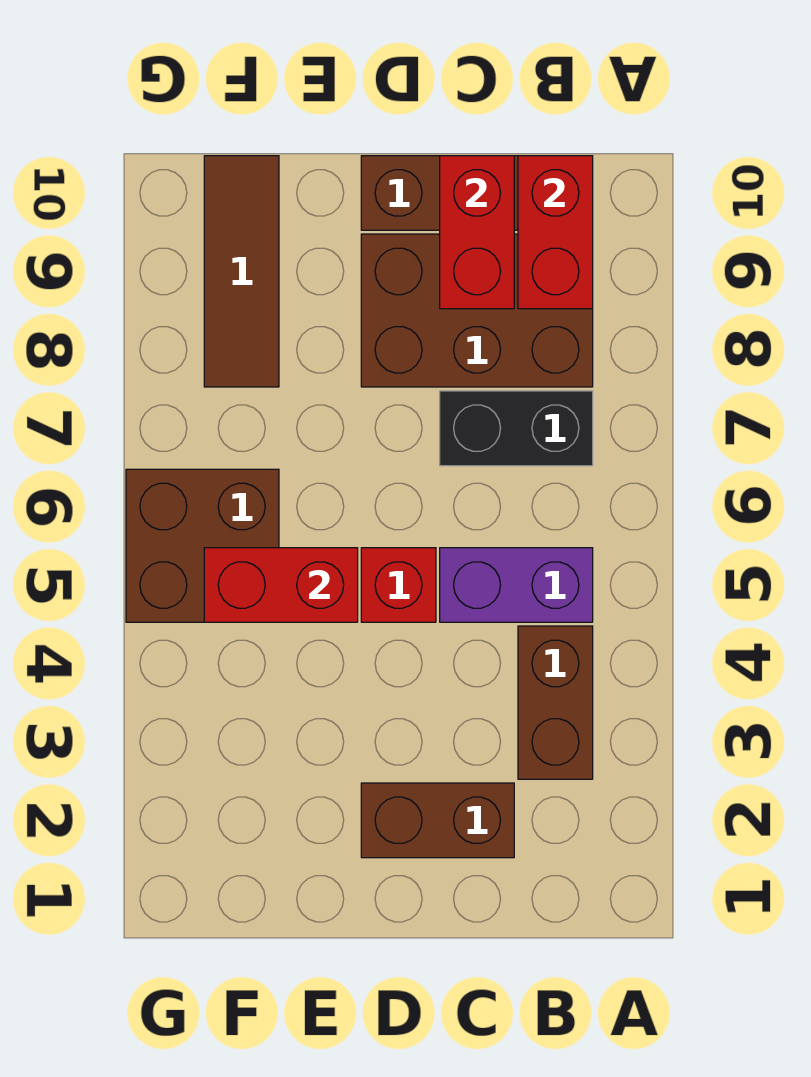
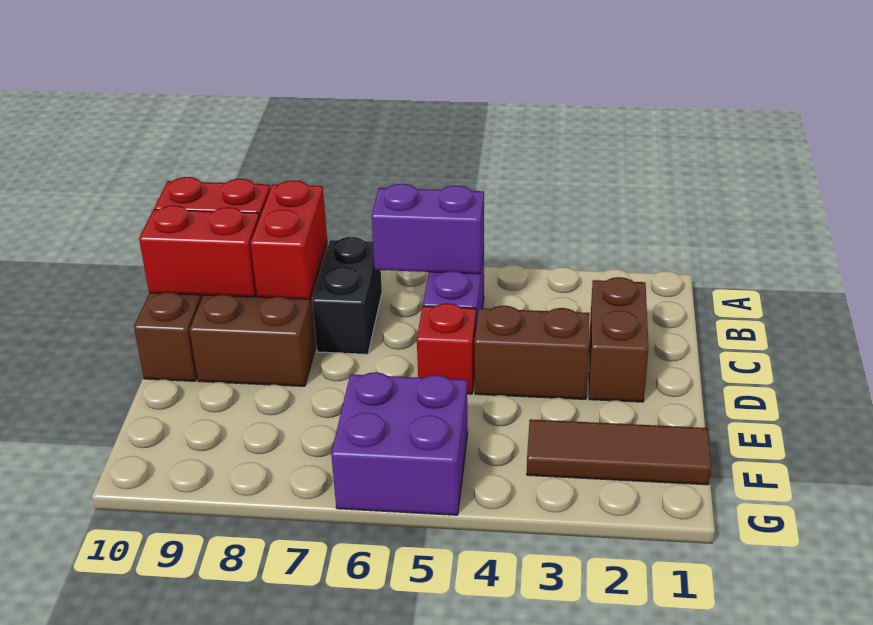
brown brick B3:B4 level 1 -> brown brick D3:D4 level 1
none -> purple brick B5:B6 level 2
red brick E5:F5 level 2 -> red brick B8:C8 level 2
brown brick F5:G6 level 1 -> purple brick F5:G6 level 1
brown tile F8:F10 level 1 -> brown tile F1:F3 level 1

